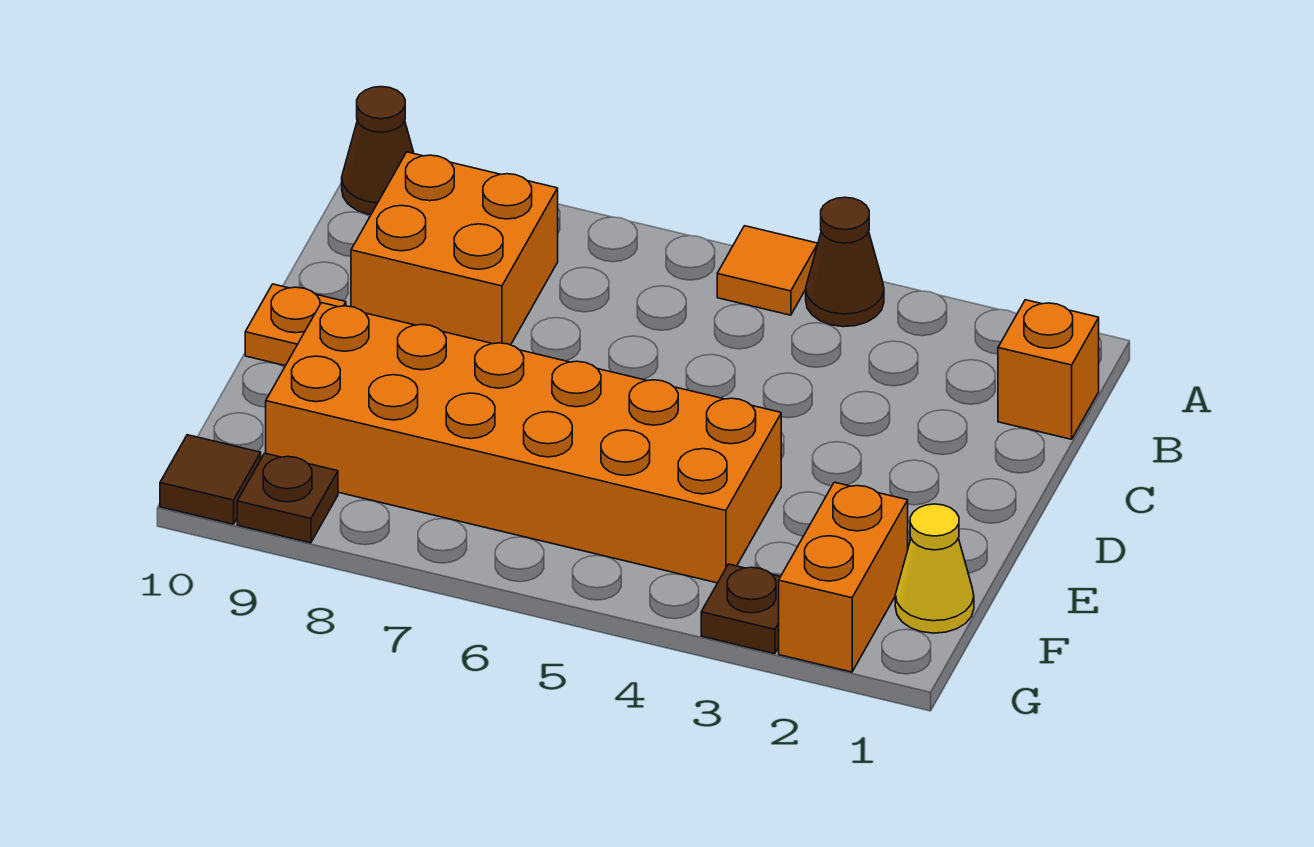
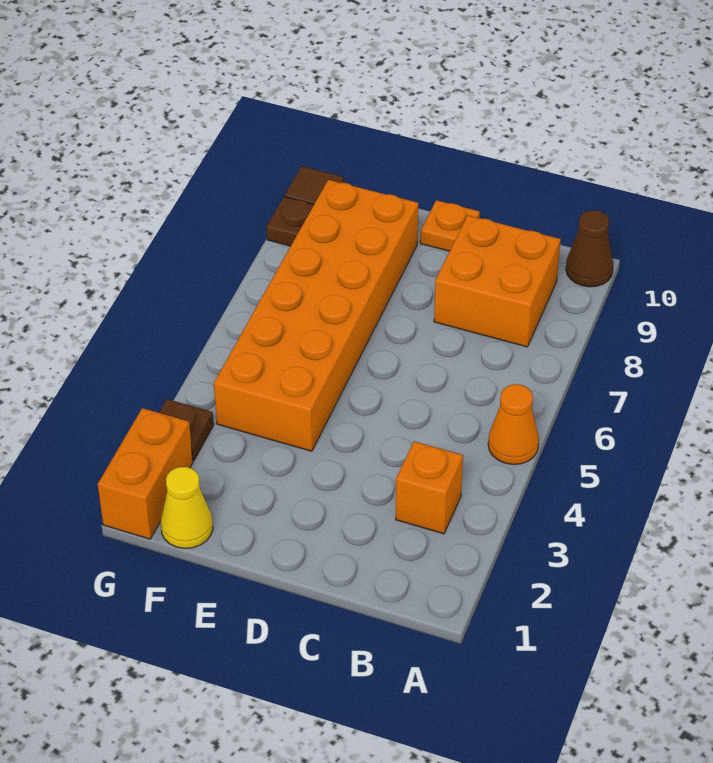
brown cone A4 level 1 -> none
orange tile A5 level 1 -> orange cone A5 level 1
orange brick B1 level 1 -> orange brick B3 level 1
orange brick F2:G2 level 1 -> orange brick G1:G2 level 1

